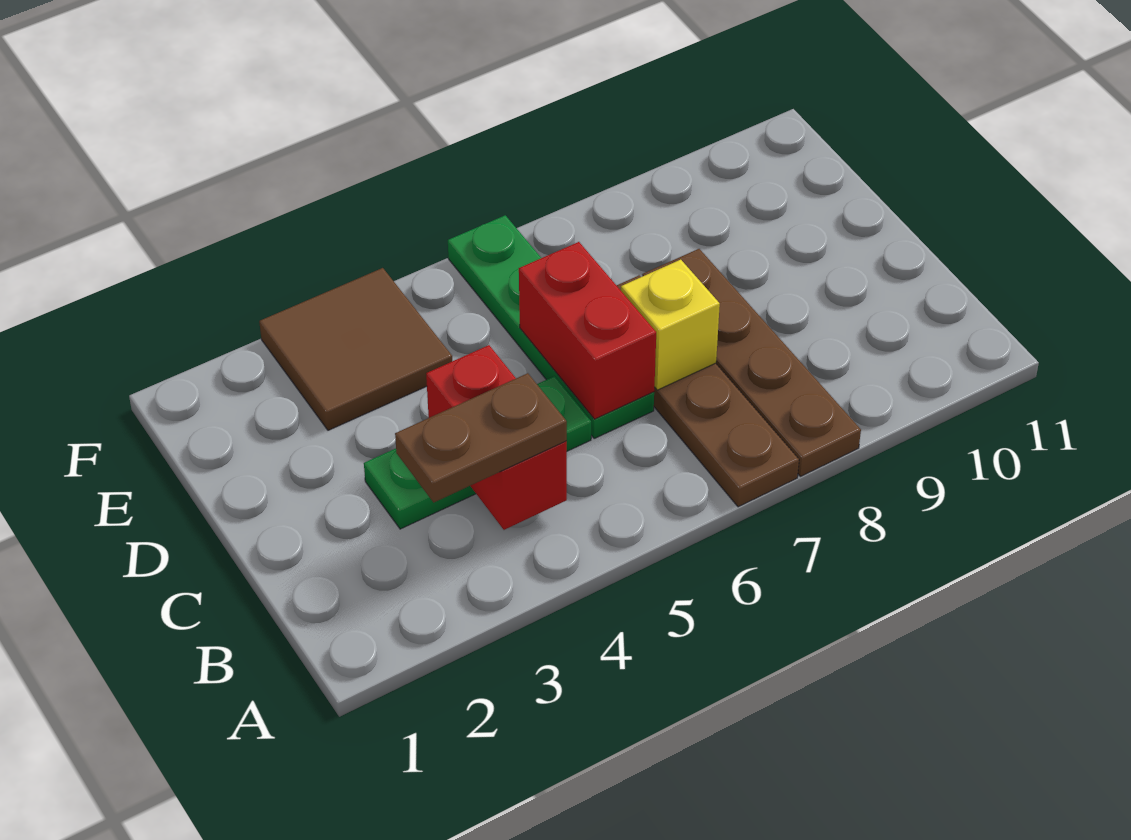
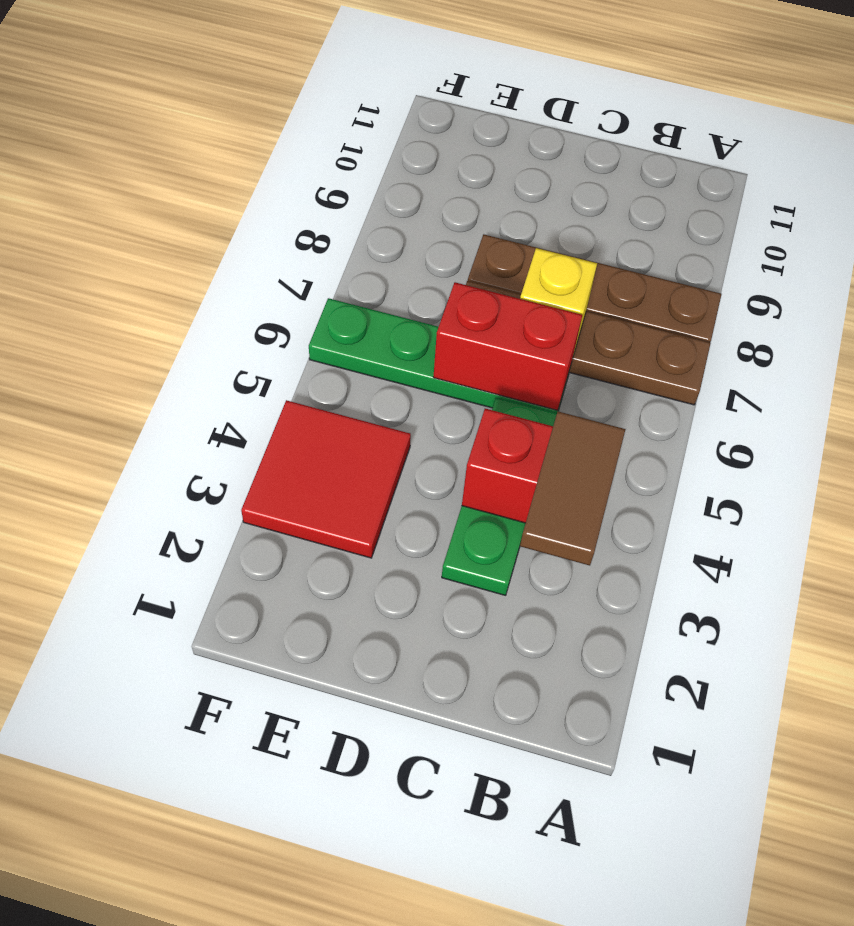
brown plate B3:B4 level 3 -> brown tile B3:B4 level 3
brown tile E3:F4 level 1 -> red tile E3:F4 level 1

